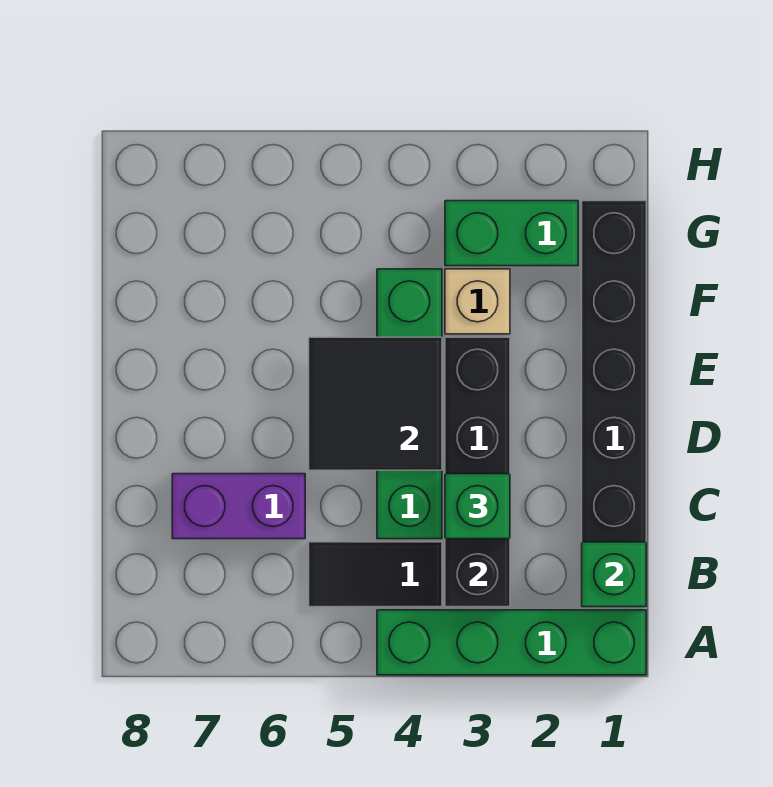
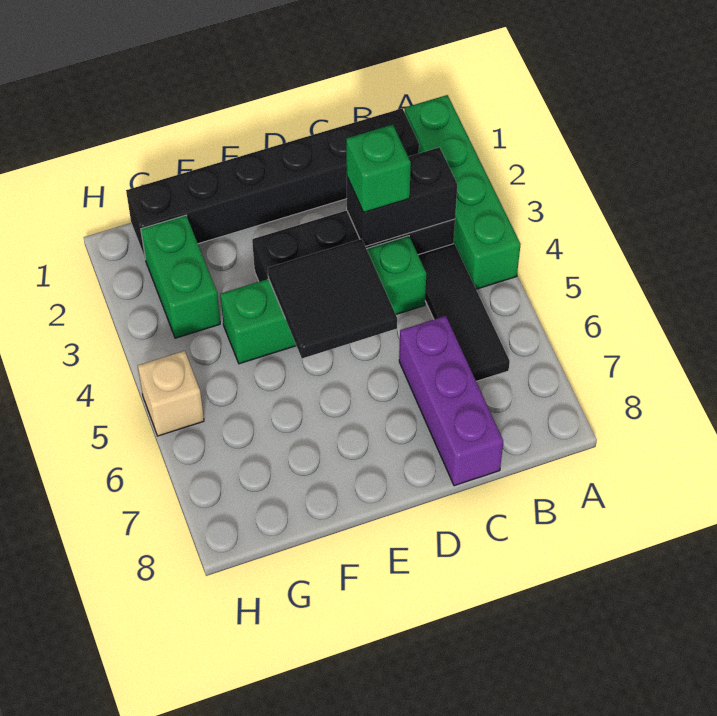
green brick B1 level 2 -> none
black tile B4:B5 level 1 -> black tile B4:B6 level 1
purple brick C6:C7 level 1 -> purple brick C6:C8 level 1
tan brick F3 level 1 -> tan brick H5 level 1

